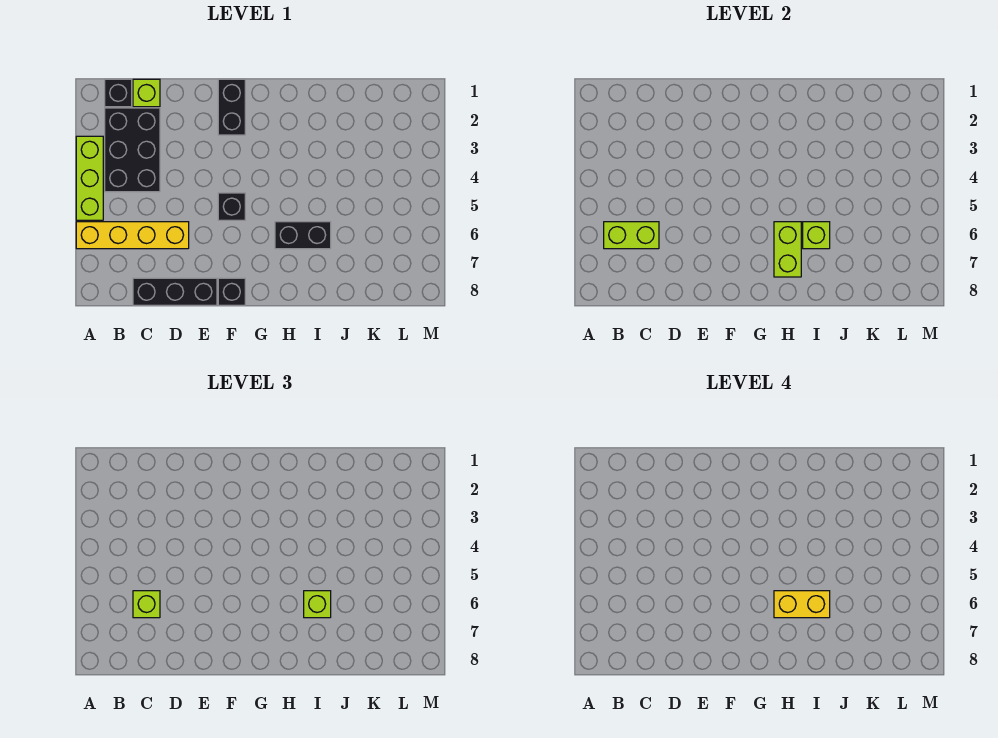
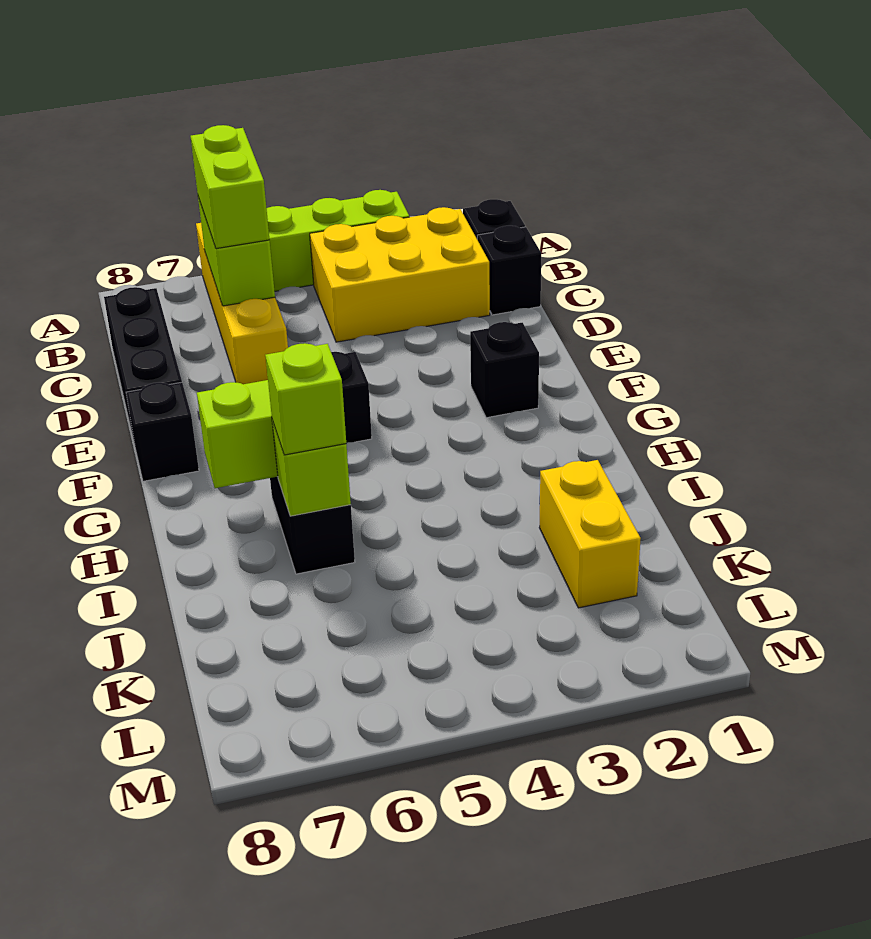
black brick B2:C4 level 1 -> yellow brick B2:C4 level 1
lime brick C1 level 1 -> black brick C1 level 1
lime brick C6 level 3 -> lime brick B6:C6 level 3
black brick F1:F2 level 1 -> black brick F2 level 1
yellow brick H6:I6 level 4 -> yellow brick J2:K2 level 1

